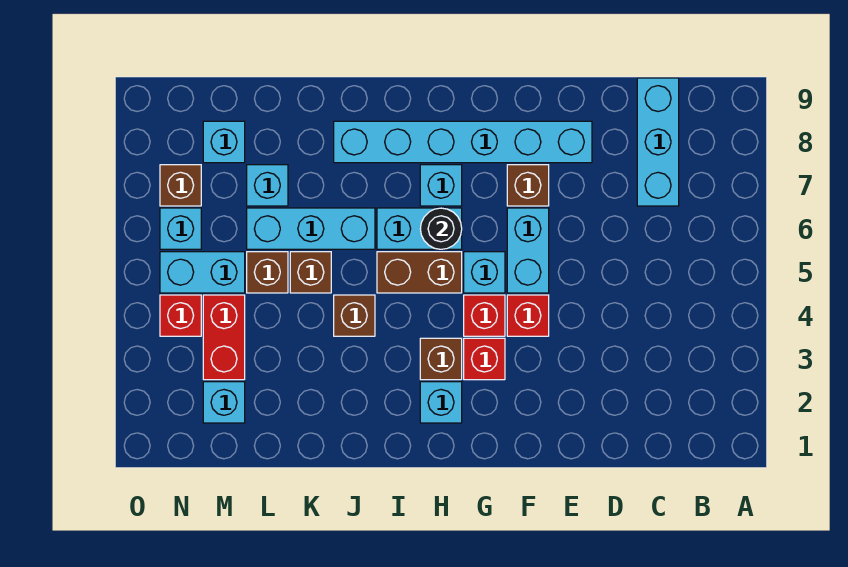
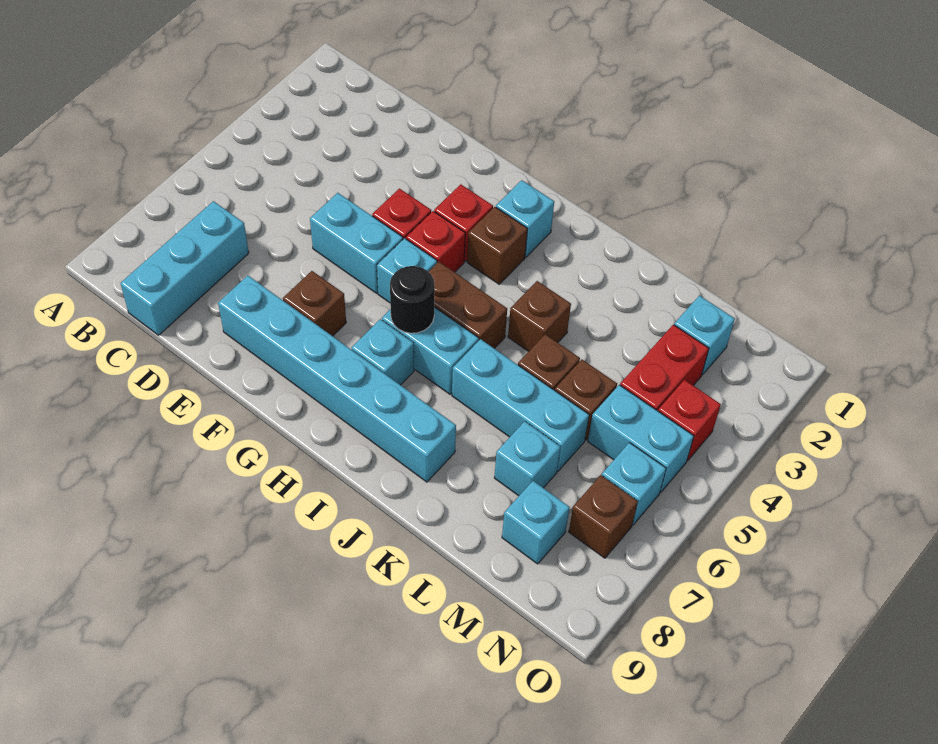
cyan brick F5:F6 level 1 -> cyan brick E5:F5 level 1

